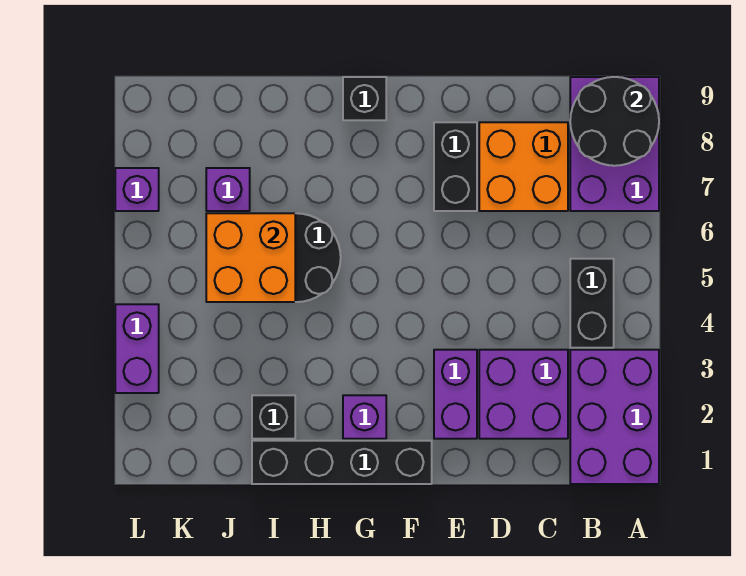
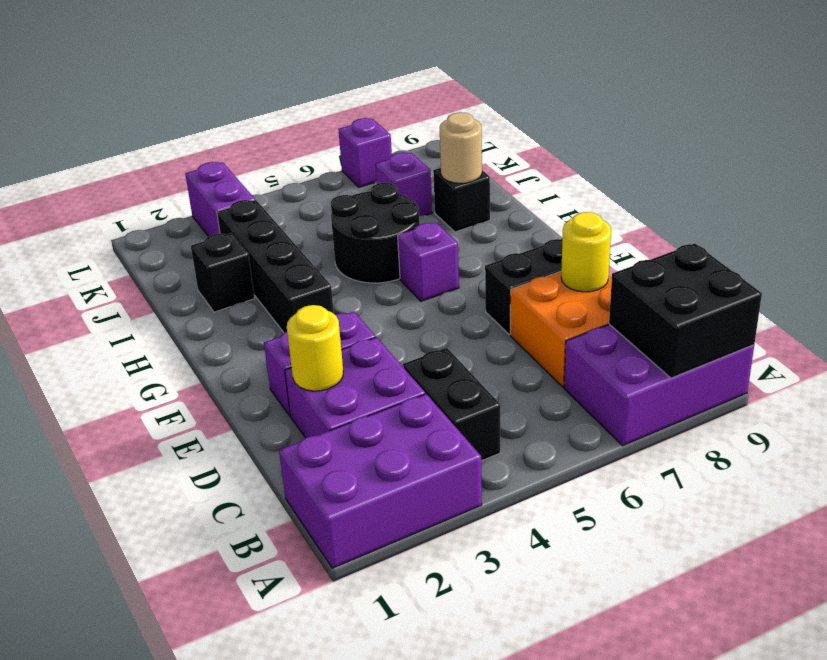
black round brick A8:B9 level 2 -> black brick A8:B9 level 2
black brick B4:B5 level 1 -> black brick B4:C4 level 1
none -> yellow round brick D2 level 2
none -> yellow round brick D8 level 2
black brick F1:I1 level 1 -> black brick G3:J3 level 1
purple brick G2 level 1 -> purple brick G6 level 1
black brick G9 level 1 -> black brick I8 level 1
orange brick I5:J6 level 2 -> none
none -> tan round brick I8 level 2
purple brick L3:L4 level 1 -> purple brick K3:L3 level 1

